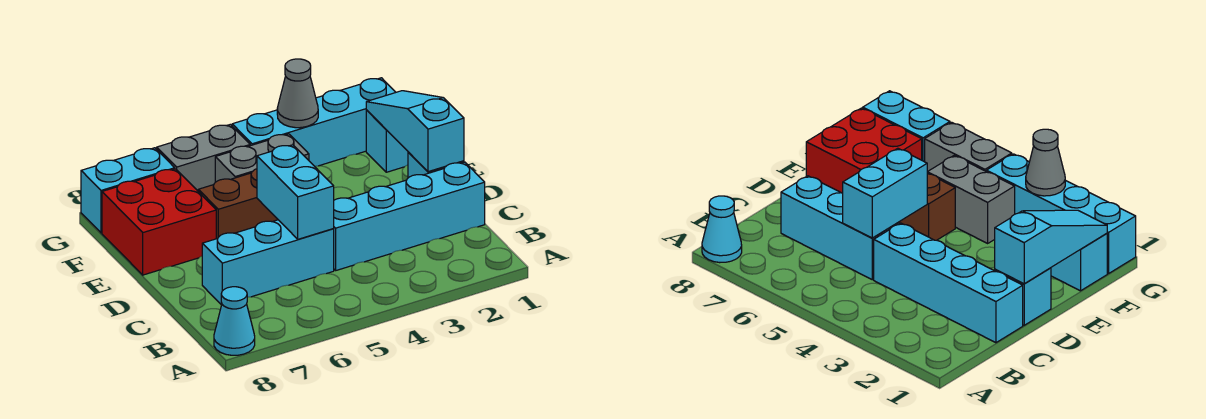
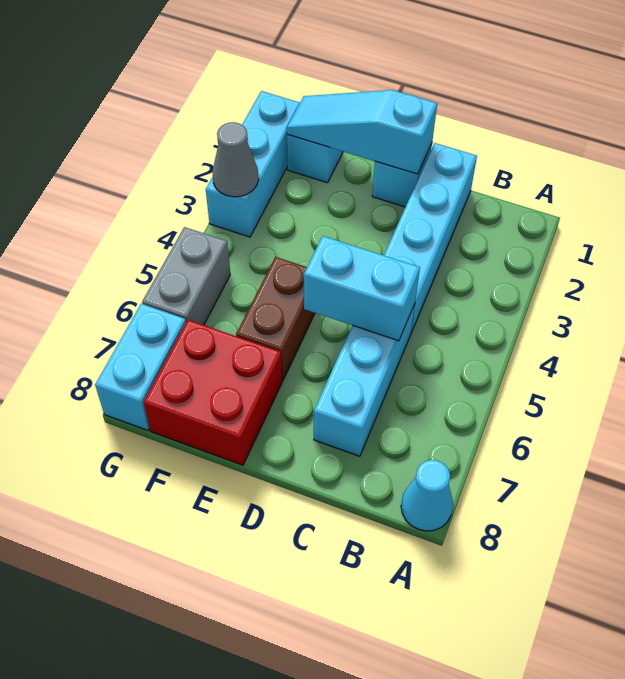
grey brick F4:F5 level 1 -> none
cyan brick G1:G4 level 1 -> cyan brick G1:G3 level 1

